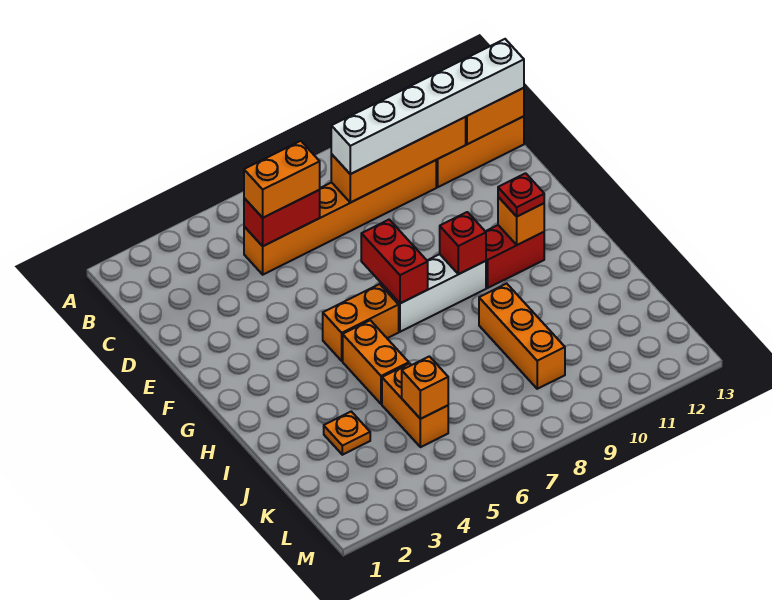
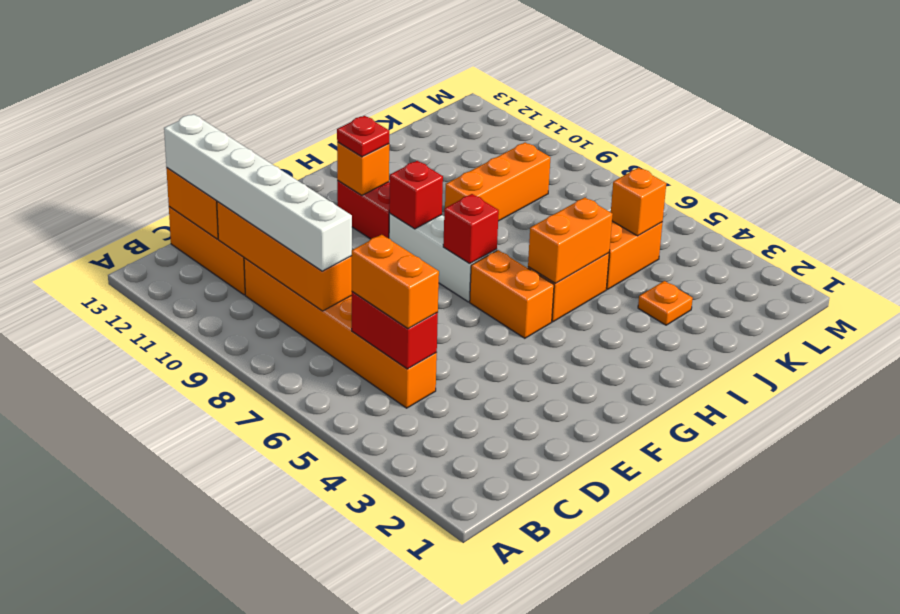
red brick F7:G7 level 2 -> red brick G7 level 2
none -> orange brick H5:I5 level 2

